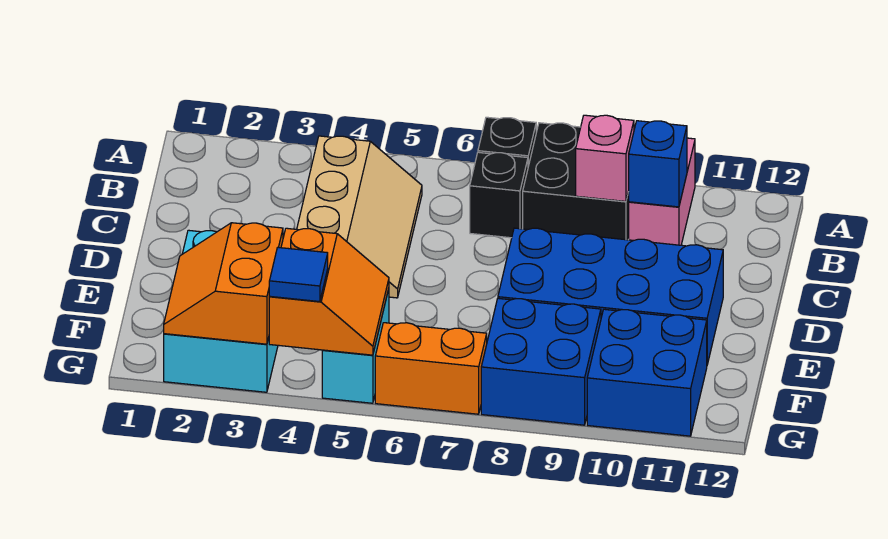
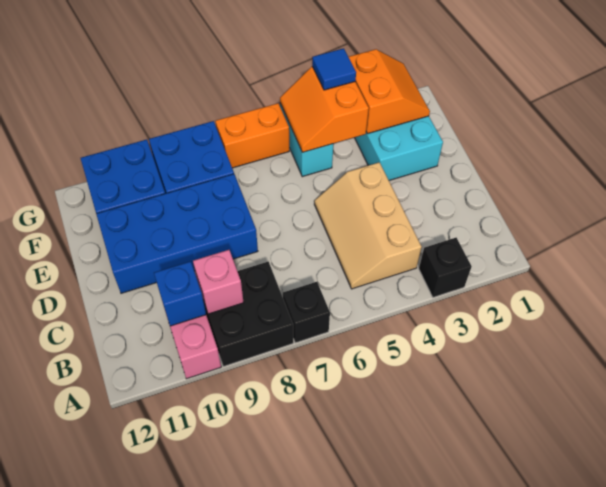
black brick B7 level 1 -> black brick A3 level 1

